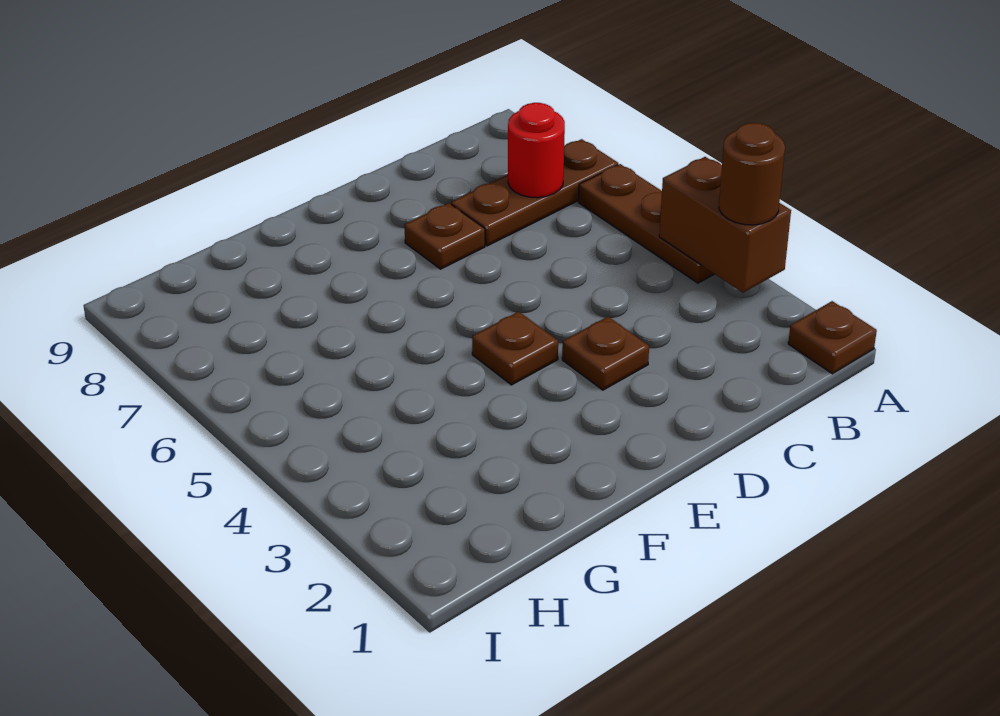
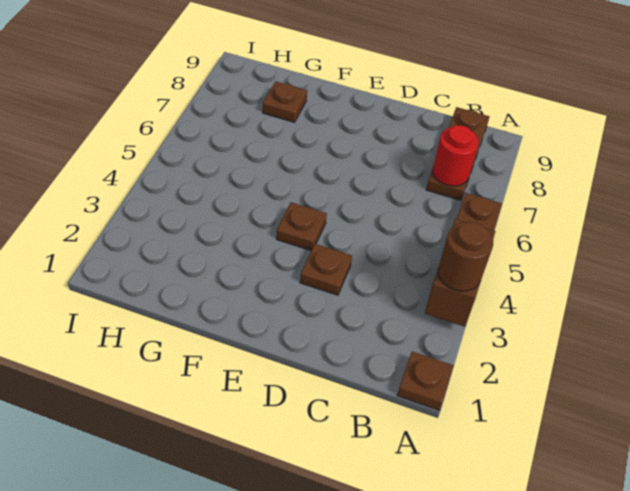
brown plate A7:C7 level 1 -> brown plate B7:B9 level 1
brown plate D7 level 1 -> brown plate G8 level 1

